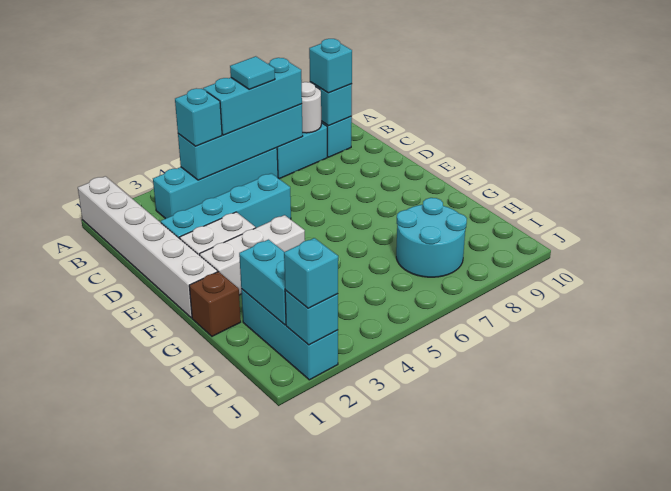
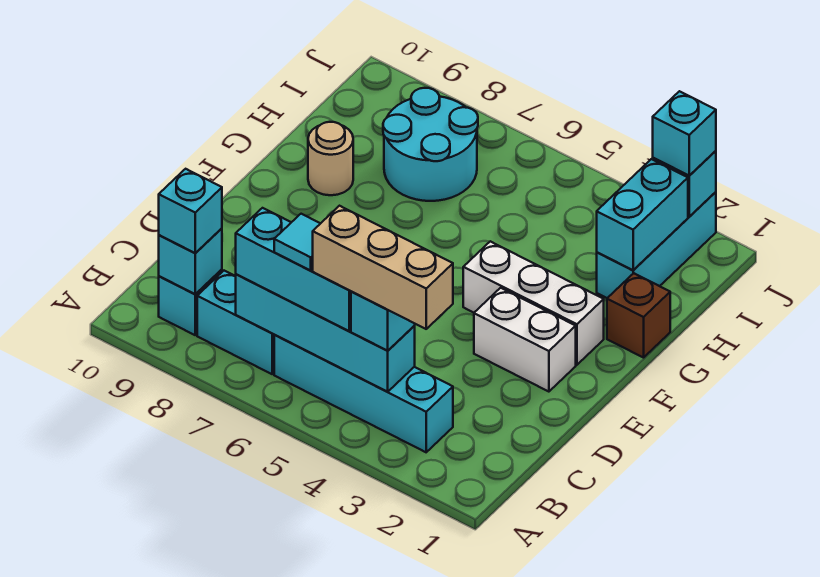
white brick A1:F1 level 1 -> none
none -> tan brick B3:B5 level 4
white round brick B8 level 2 -> none
cyan brick D2:D5 level 1 -> none
none -> tan round brick G9 level 1

